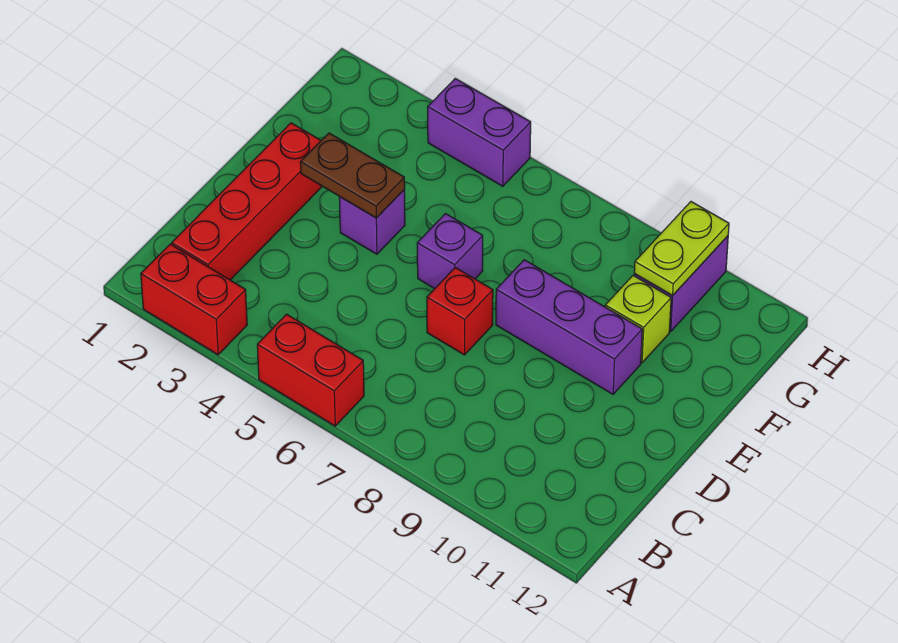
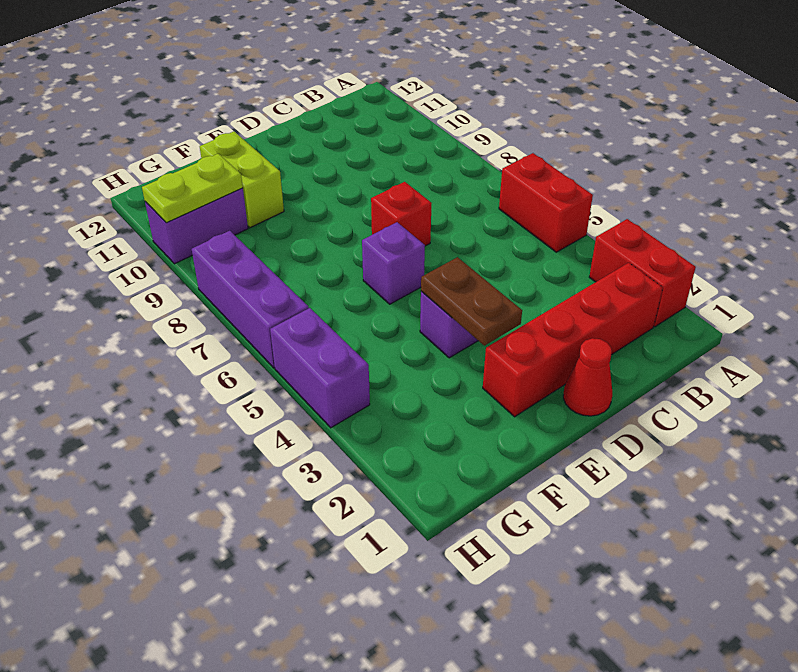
none -> red cone D1 level 1
purple brick E8:E10 level 1 -> purple brick H6:H8 level 1
lime brick F10 level 1 -> lime brick F10:F11 level 1

